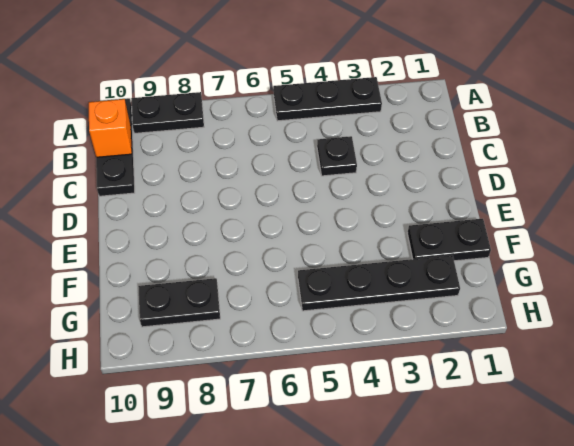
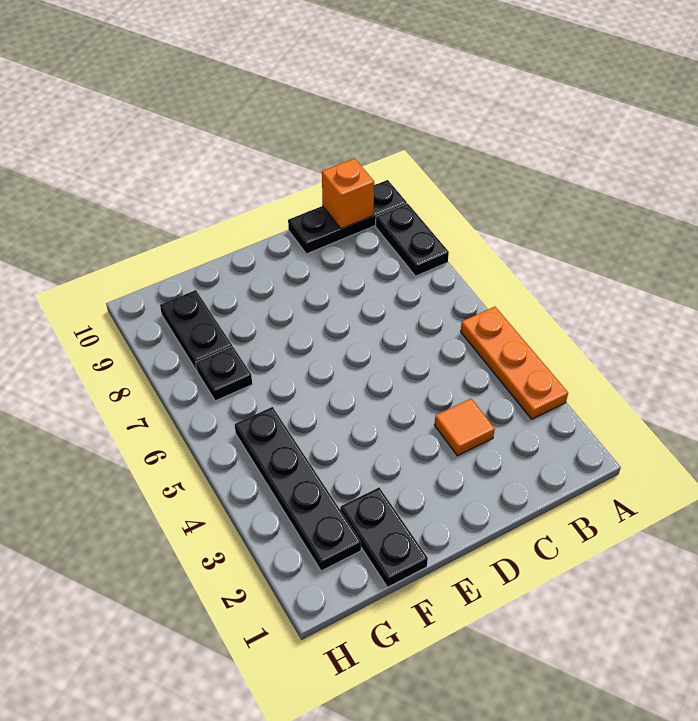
black plate A3:A5 level 1 -> orange plate A3:A5 level 1
none -> orange tile C3 level 1
black plate C4 level 1 -> black plate G7 level 1

